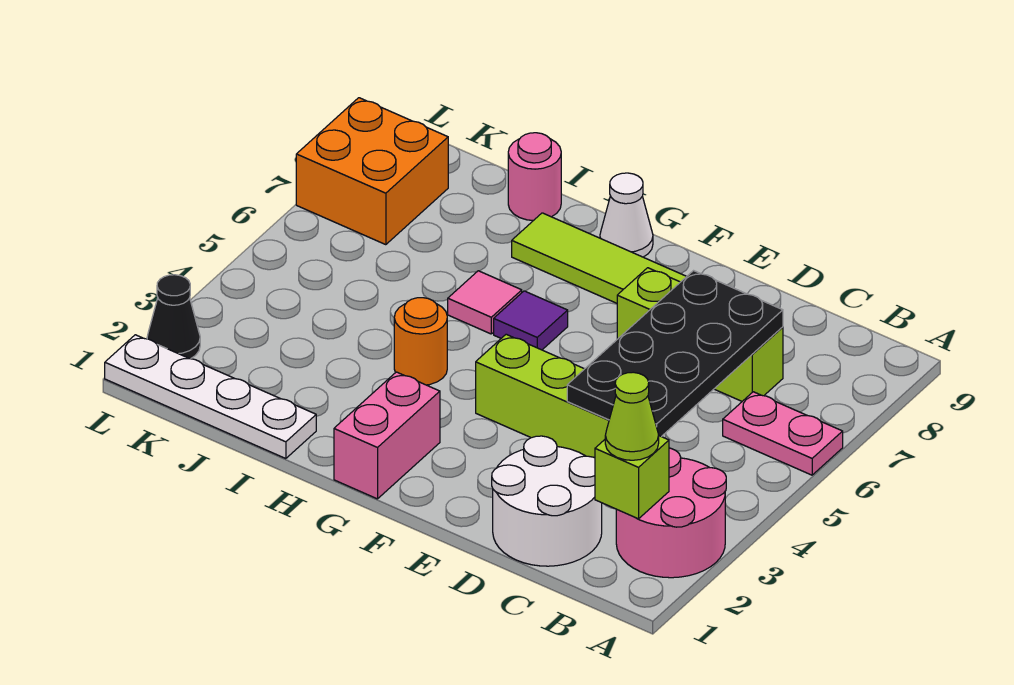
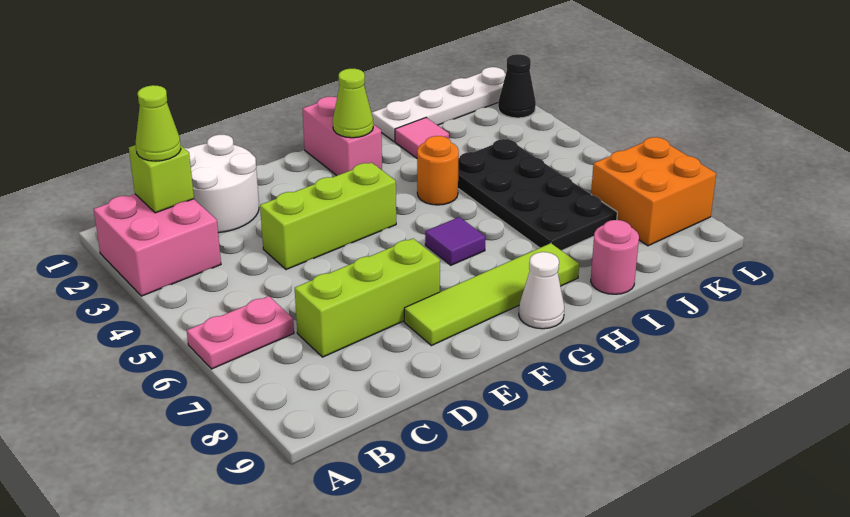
pink round brick A2:B3 level 1 -> pink brick A2:B3 level 1
black plate C4:D7 level 2 -> black plate I4:J7 level 1
none -> lime cone G2 level 2
pink tile H6 level 1 -> pink tile I2 level 1

